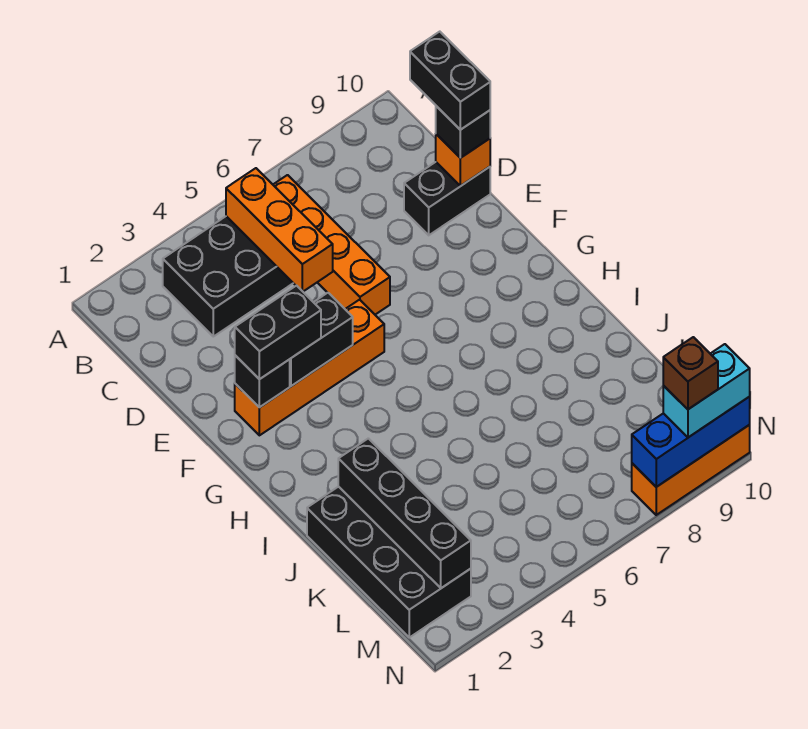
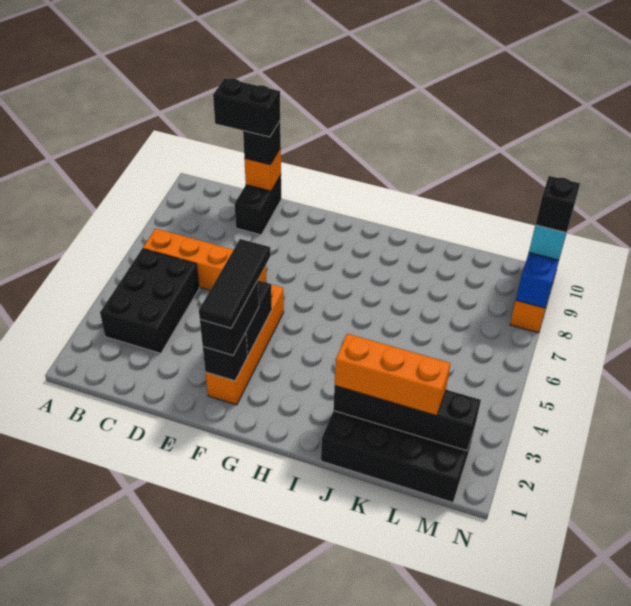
orange brick B5:D5 level 2 -> orange brick J2:L2 level 3
none -> black tile F2:F4 level 4
brown brick N9 level 4 -> black brick N9 level 4

